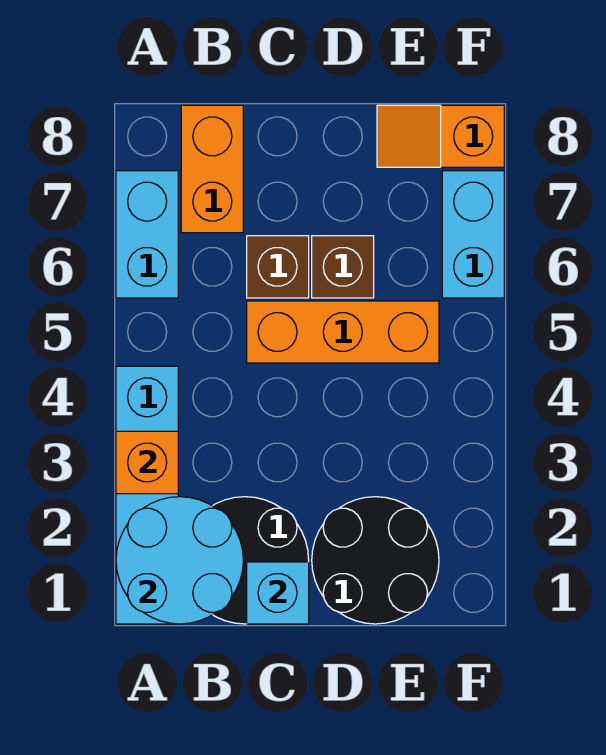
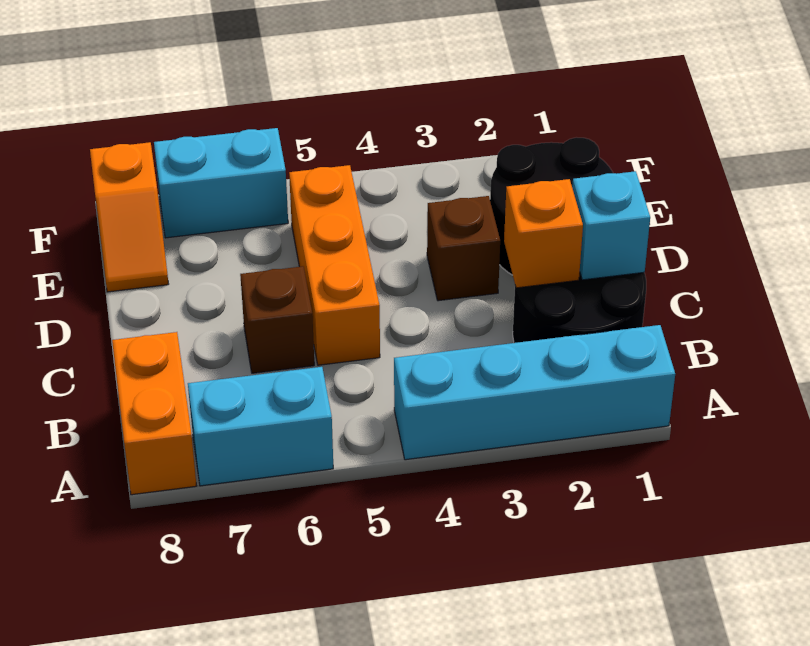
cyan round brick A1:B2 level 2 -> none
orange brick A3 level 2 -> orange brick C2 level 2
orange brick B7:B8 level 1 -> orange brick A8:B8 level 1
brown brick D6 level 1 -> brown brick D3 level 1

